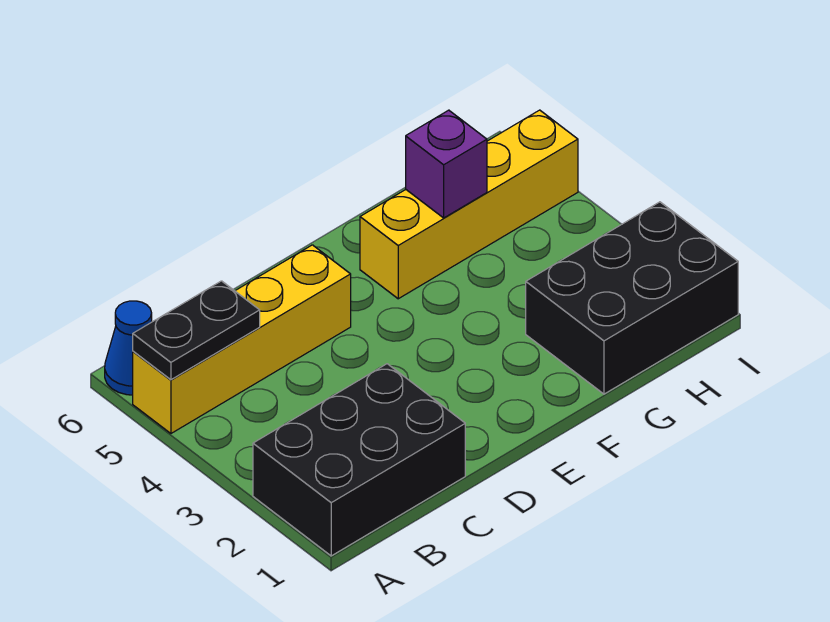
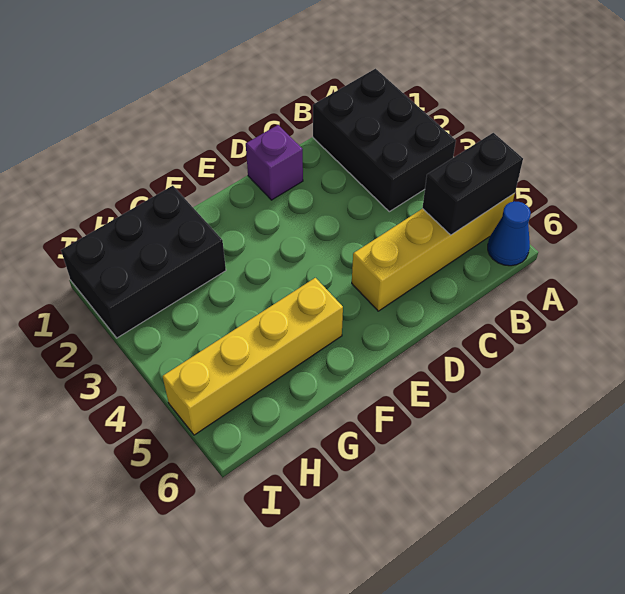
black brick A1:C2 level 1 -> black brick A1:B3 level 1
black plate A5:B5 level 2 -> black brick A5:B5 level 2
purple brick G5 level 2 -> purple brick D1 level 1

